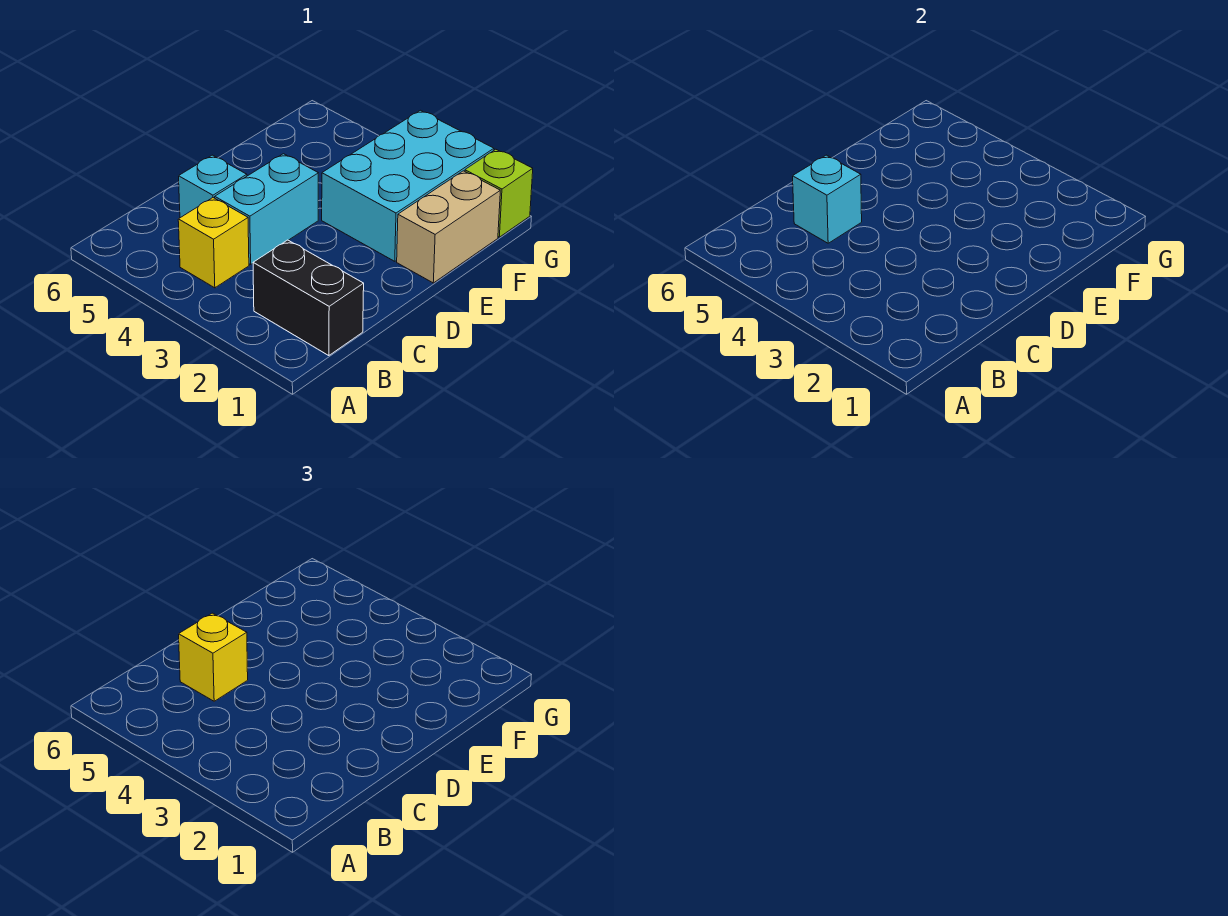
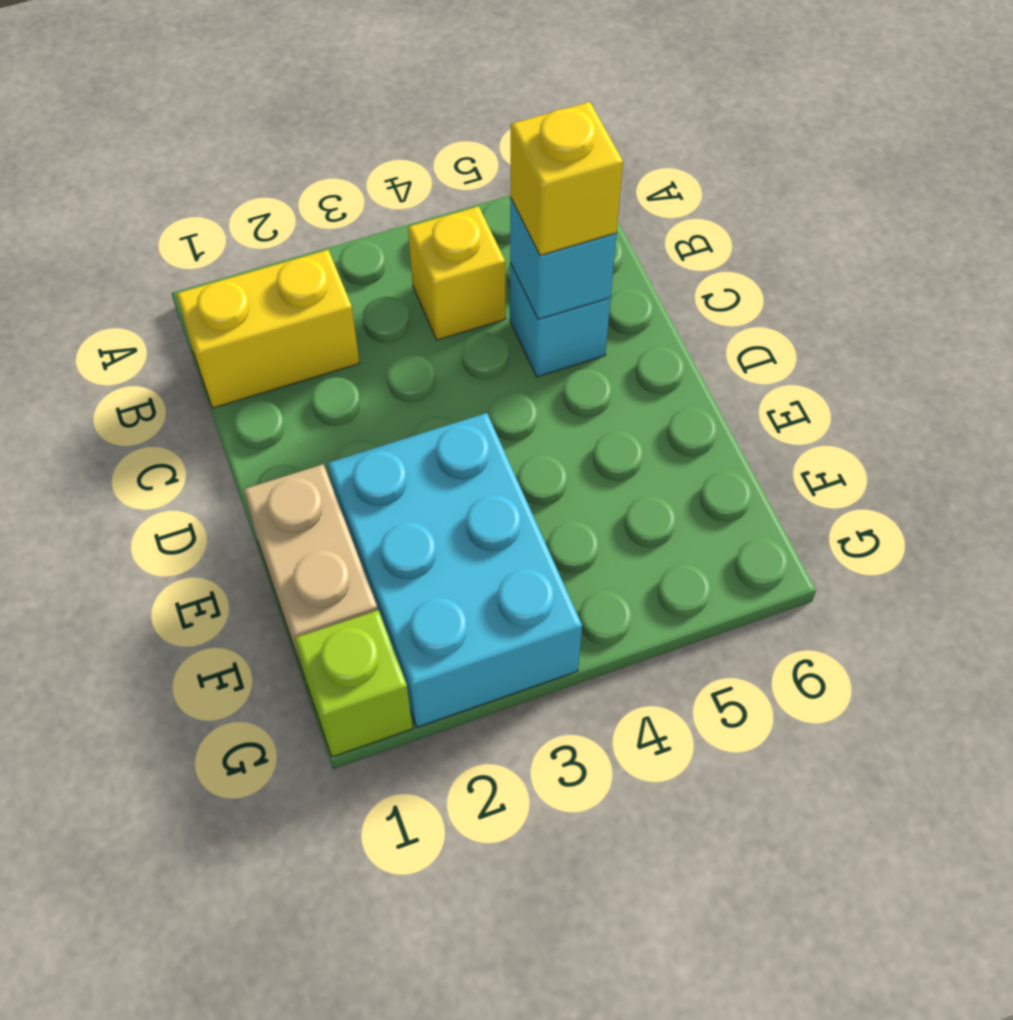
black brick B1:B2 level 1 -> yellow brick B1:B2 level 1
cyan brick C4:D4 level 1 -> none

